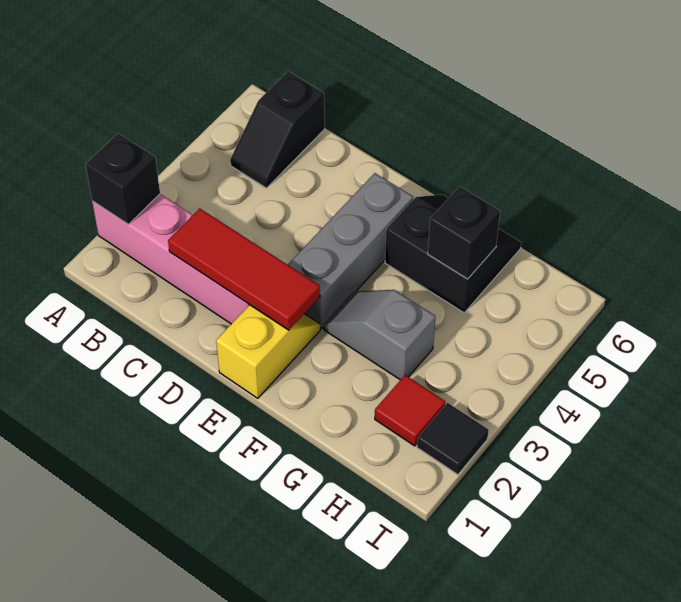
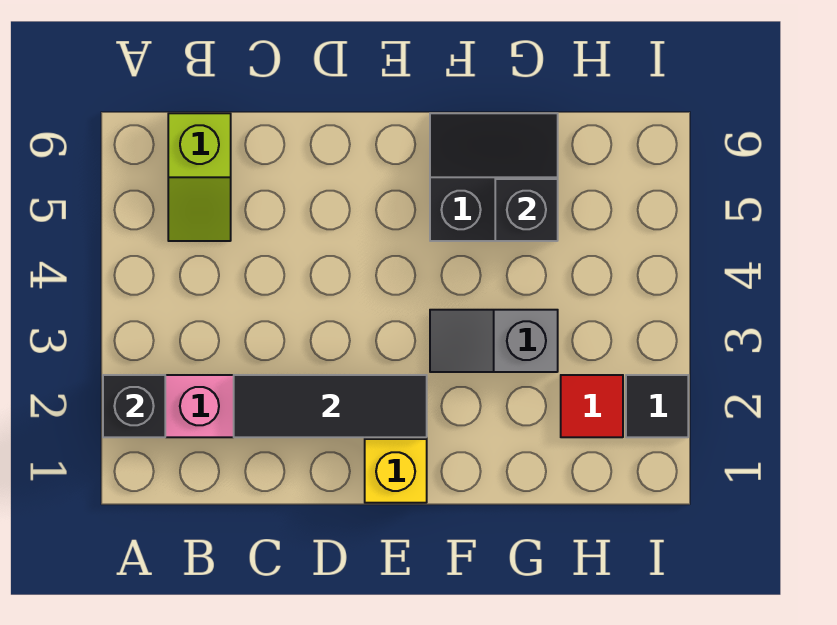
black slope B5:B6 level 1 top 6 -> lime slope B5:B6 level 1 top 6
red tile C2:E2 level 2 -> black tile C2:E2 level 2
grey brick E3:E5 level 1 -> none

